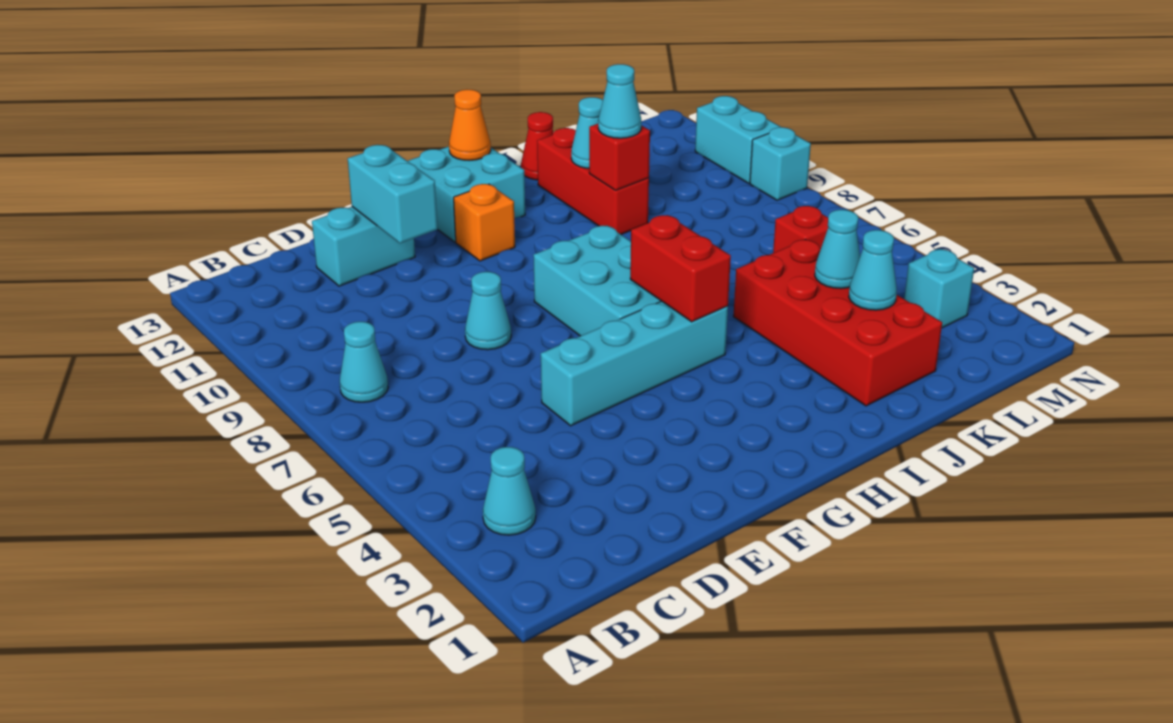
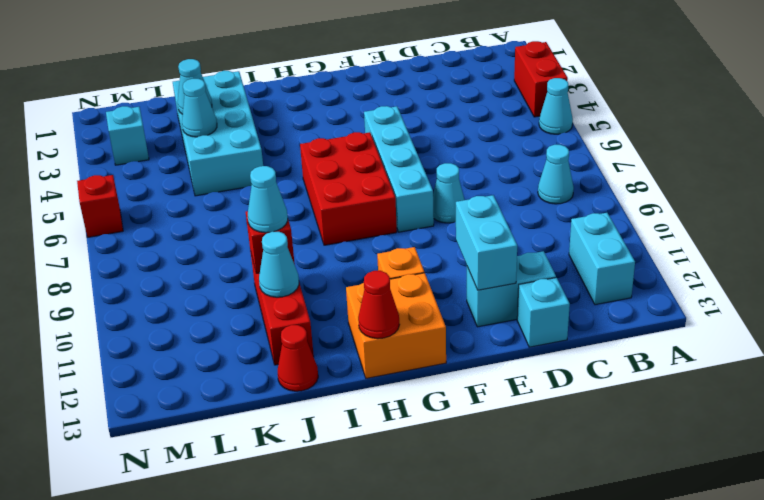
cyan cone B3 level 1 -> cyan cone A5 level 1
cyan brick E5:H5 level 1 -> cyan brick F5:F8 level 1
cyan brick G6:H8 level 1 -> red brick G6:H8 level 1
cyan brick G12:H13 level 1 -> orange brick G12:H13 level 1
red brick H5:H6 level 2 -> red brick A3:A4 level 1
orange cone H13 level 2 -> red cone H13 level 2
red brick J2:K5 level 1 -> cyan brick J2:K5 level 1
red brick L6 level 1 -> red brick N6 level 1
cyan brick N9 level 1 -> cyan brick D13 level 1
cyan brick N10:N11 level 1 -> cyan brick B11:B12 level 1

